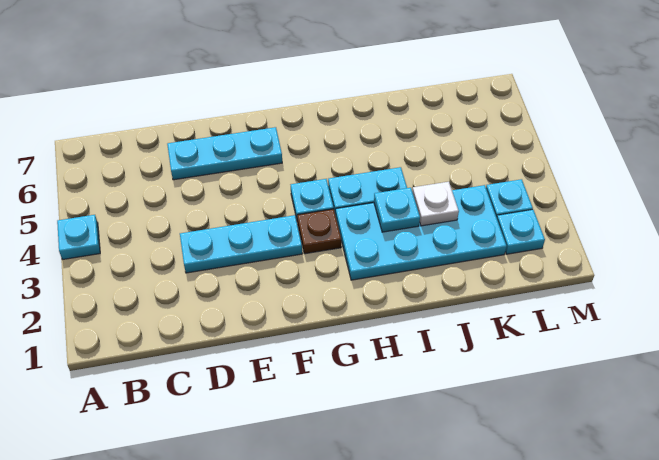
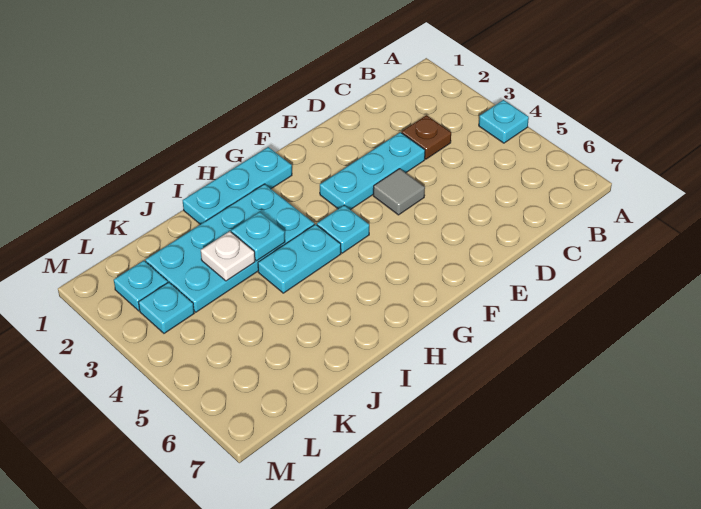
cyan plate D6:F6 level 1 -> cyan plate G1:I1 level 1
none -> grey tile E4 level 1
brown plate G3 level 1 -> brown plate C3 level 1

